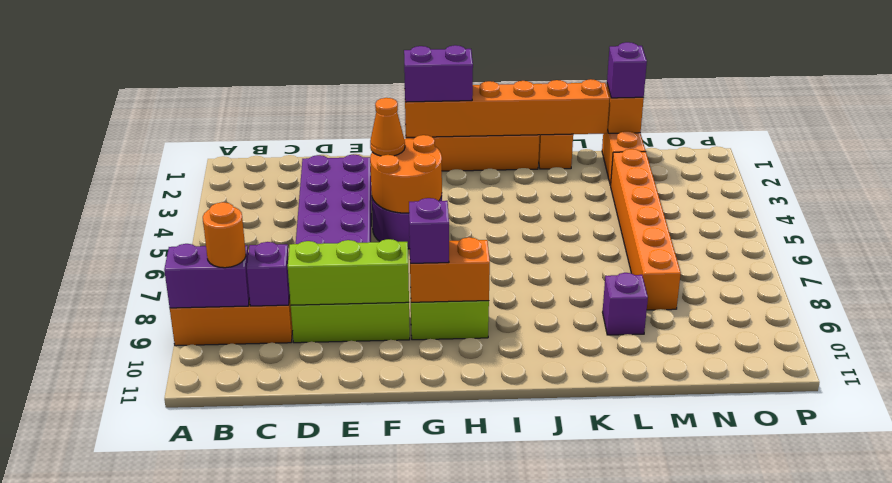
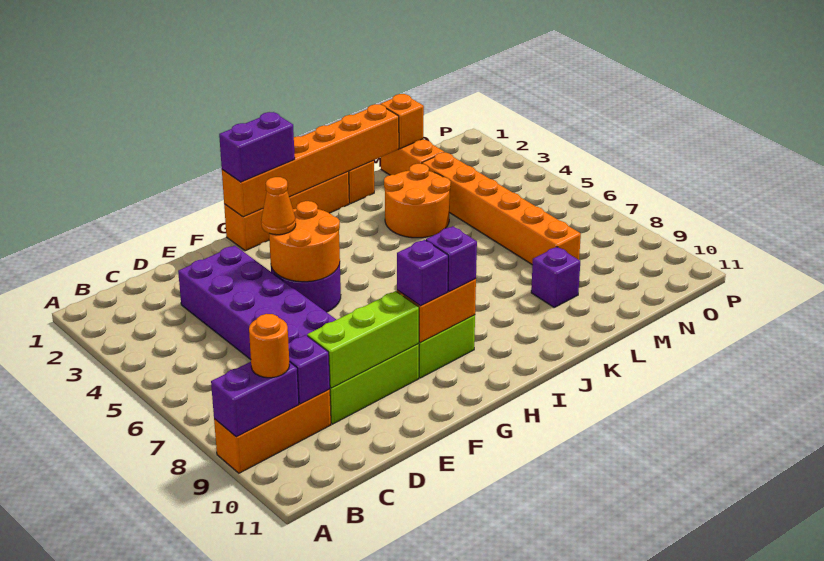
none -> orange round brick K3:L4 level 1
purple brick M1 level 3 -> purple brick H9 level 3

